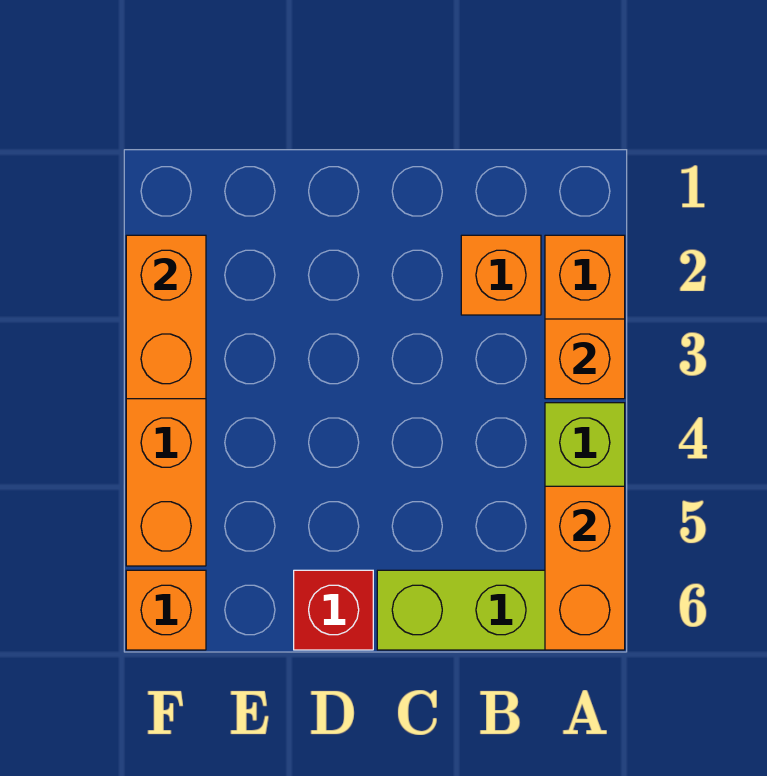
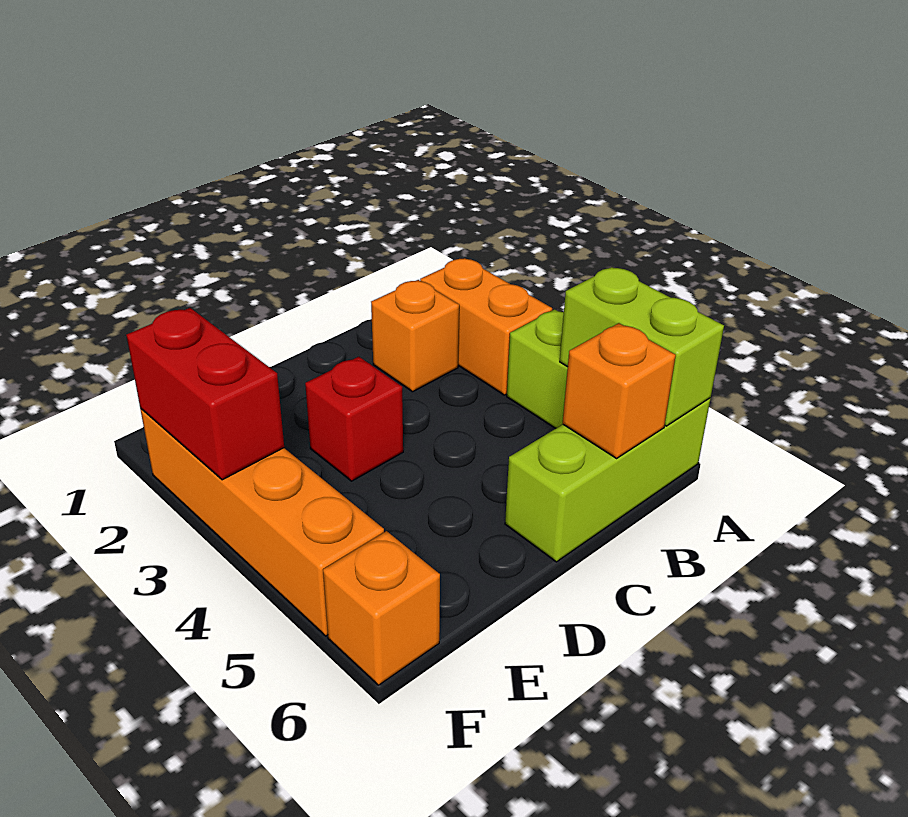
orange brick A3 level 2 -> orange brick B6 level 2
orange brick A5:A6 level 2 -> lime brick A5:A6 level 2
red brick D6 level 1 -> red brick D3 level 1
orange brick F2:F3 level 2 -> red brick F2:F3 level 2

